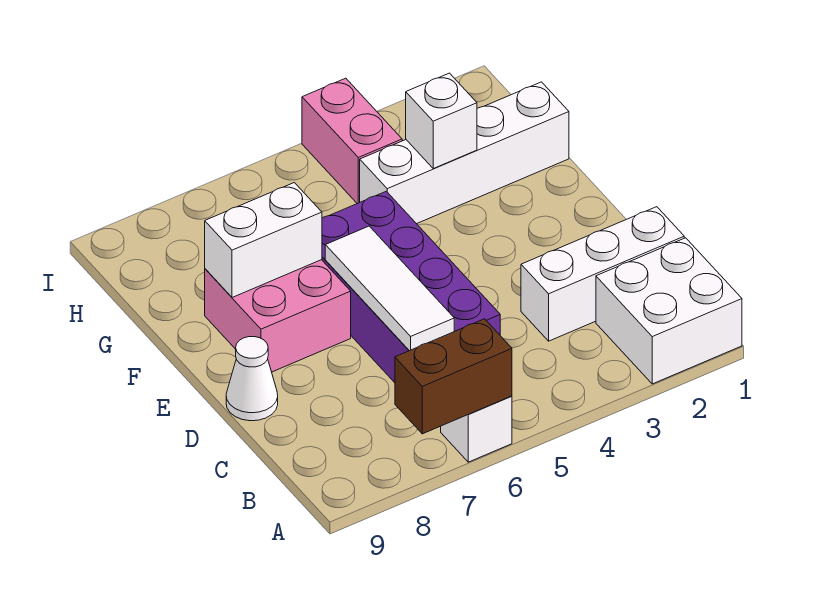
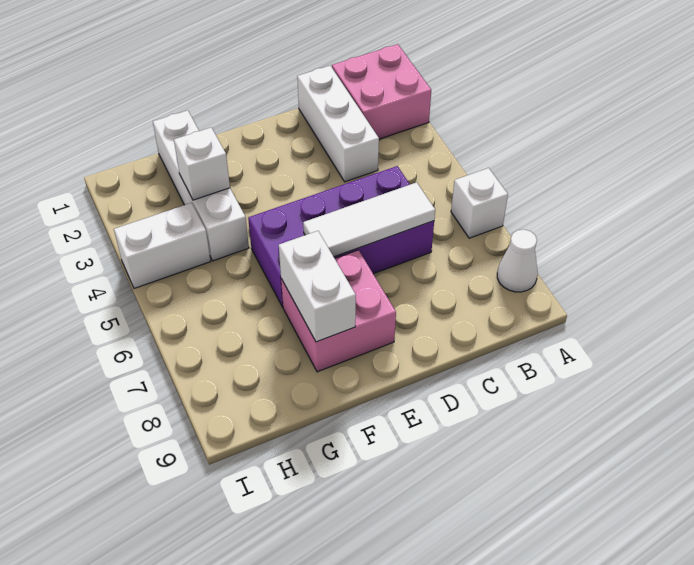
white brick A1:B2 level 1 -> pink brick A1:B2 level 1
brown brick A6:A7 level 2 -> none
white cone D9 level 1 -> white cone A8 level 1
pink brick H4:I4 level 1 -> white brick H4:I4 level 1

